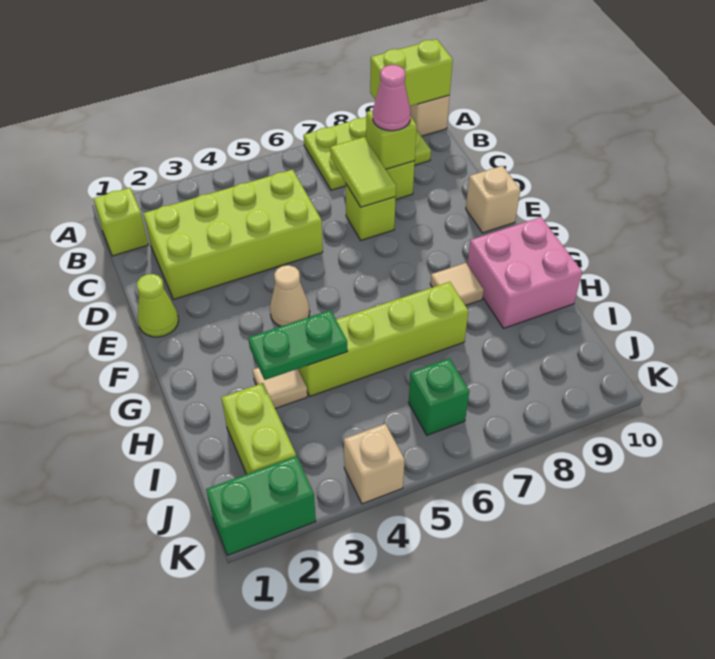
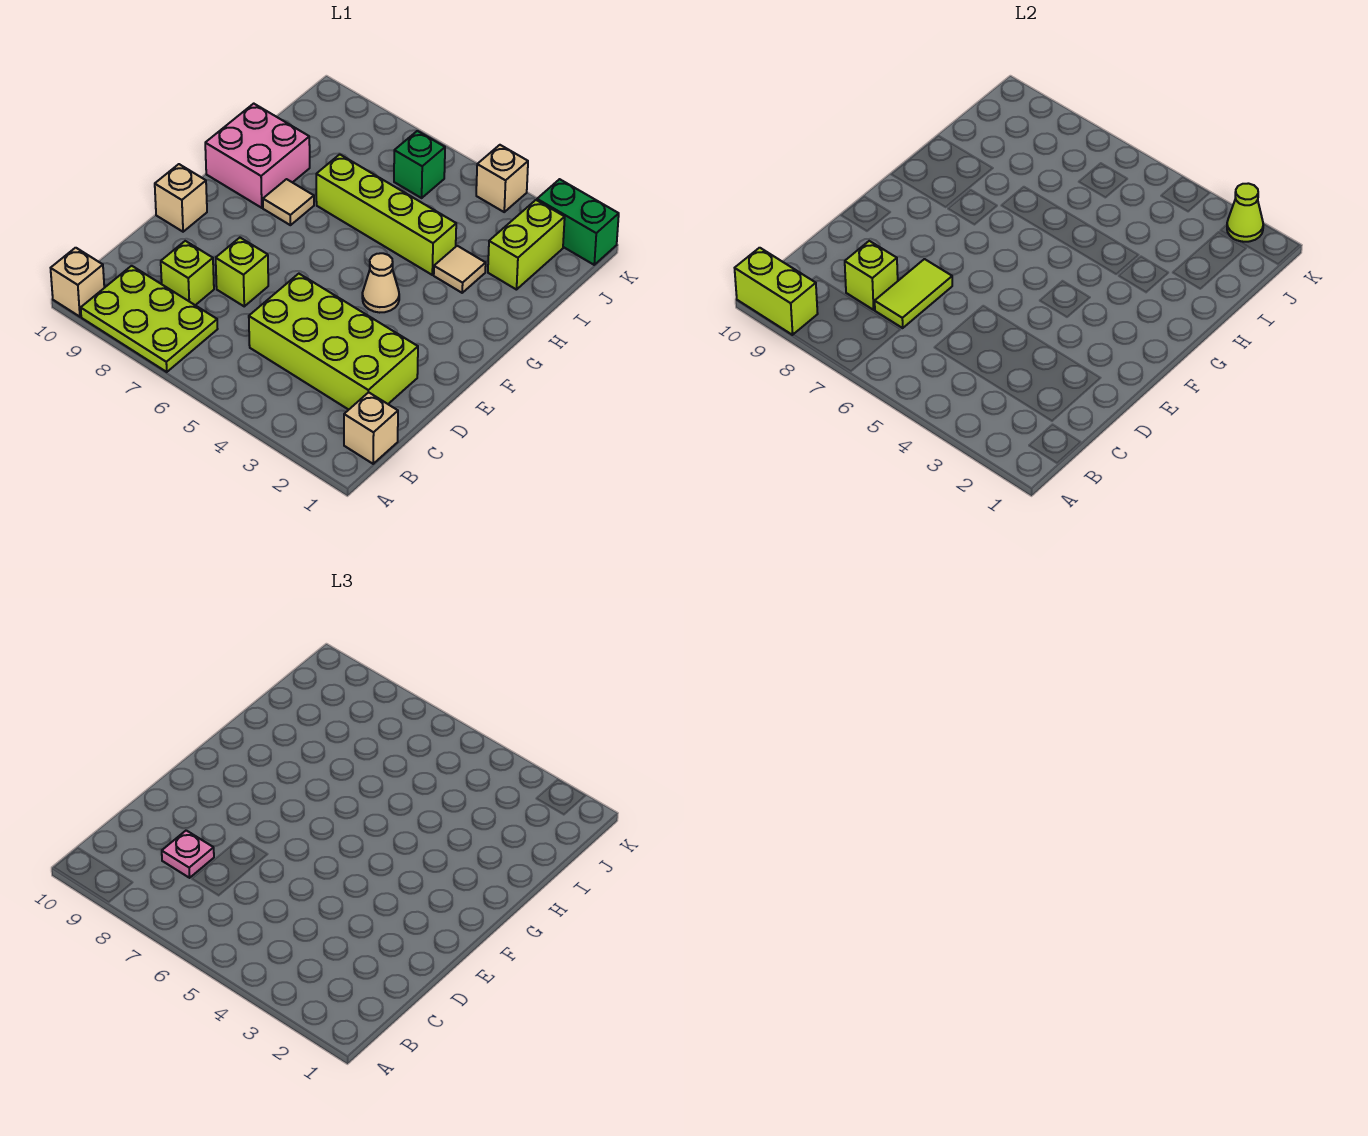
lime brick B1 level 1 -> tan brick B1 level 1
pink cone C8 level 3 -> pink plate C8 level 3
lime cone E1 level 1 -> lime cone K2 level 2
green plate H3:H4 level 2 -> none

